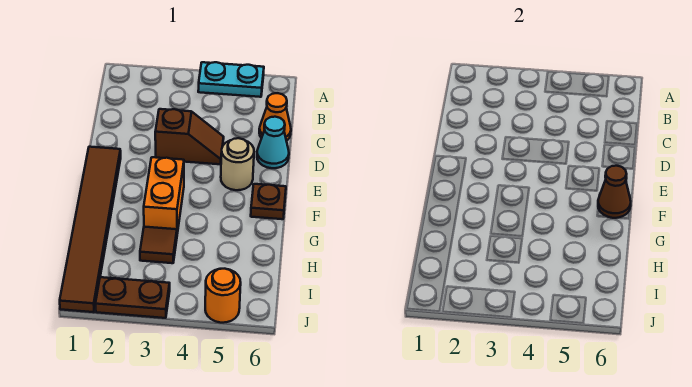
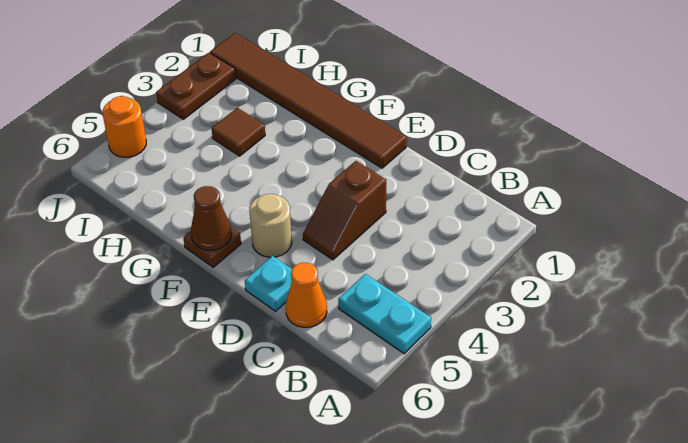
cyan plate A4:A5 level 1 -> cyan plate A5:B5 level 1
cyan cone D6 level 1 -> cyan plate D6 level 1
orange brick F3:G3 level 1 -> none

